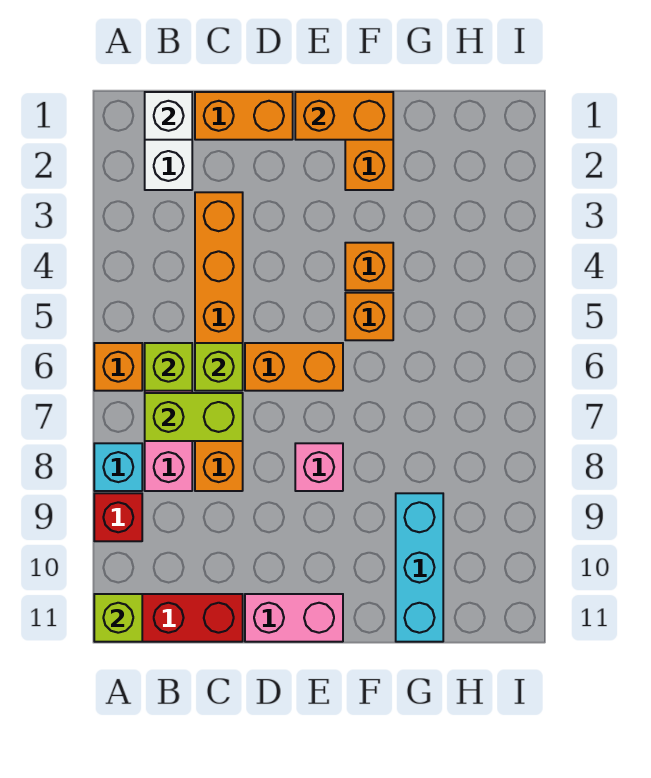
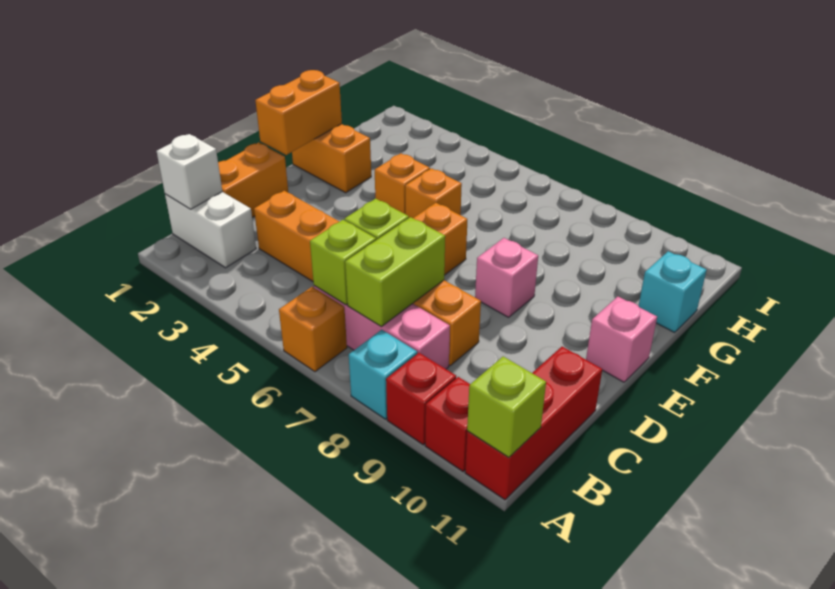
none -> red brick A10 level 1
pink brick D11:E11 level 1 -> pink brick E11 level 1
cyan brick G9:G11 level 1 -> cyan brick G11 level 1

